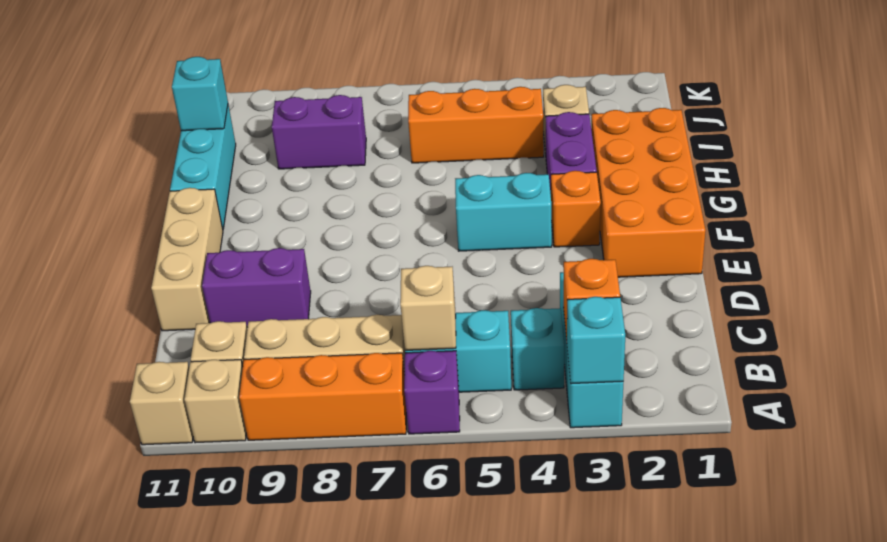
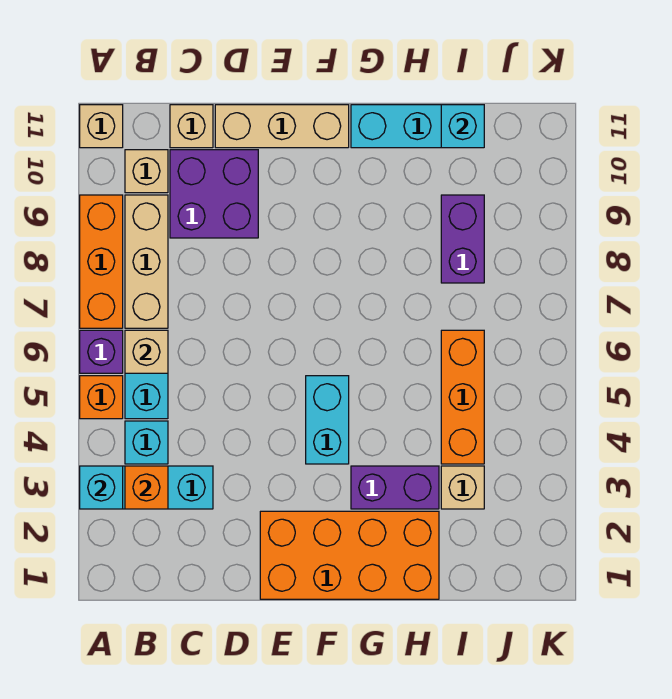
tan brick A10 level 1 -> tan brick C11 level 1
purple brick D9:D10 level 1 -> purple brick C9:D10 level 1
orange brick F3 level 1 -> orange brick A5 level 1

